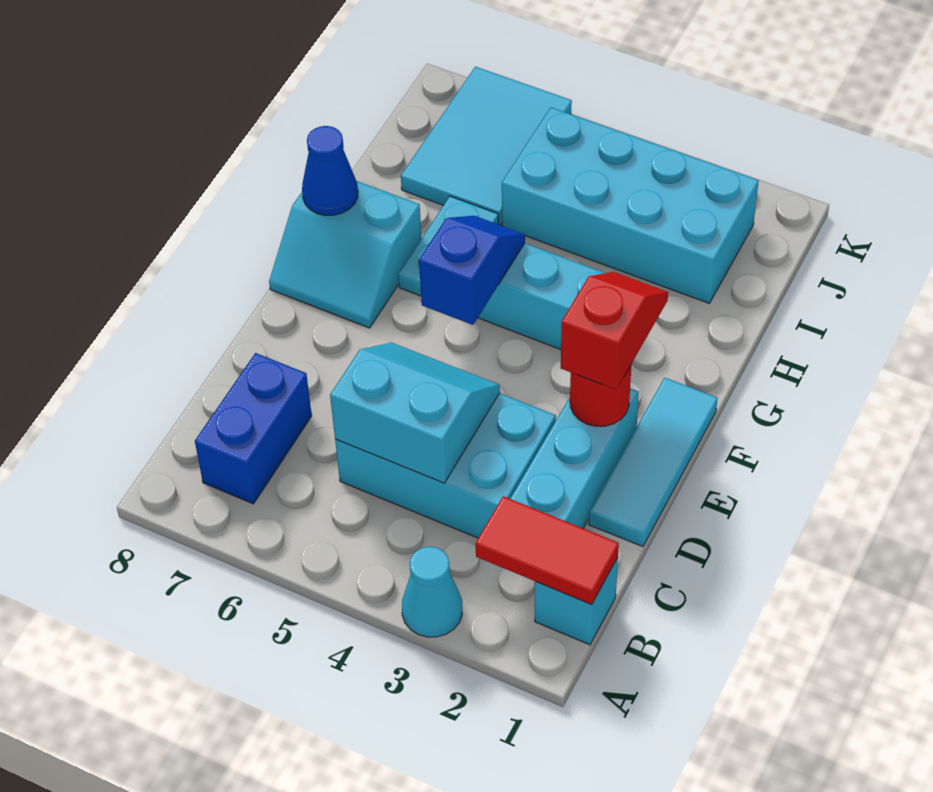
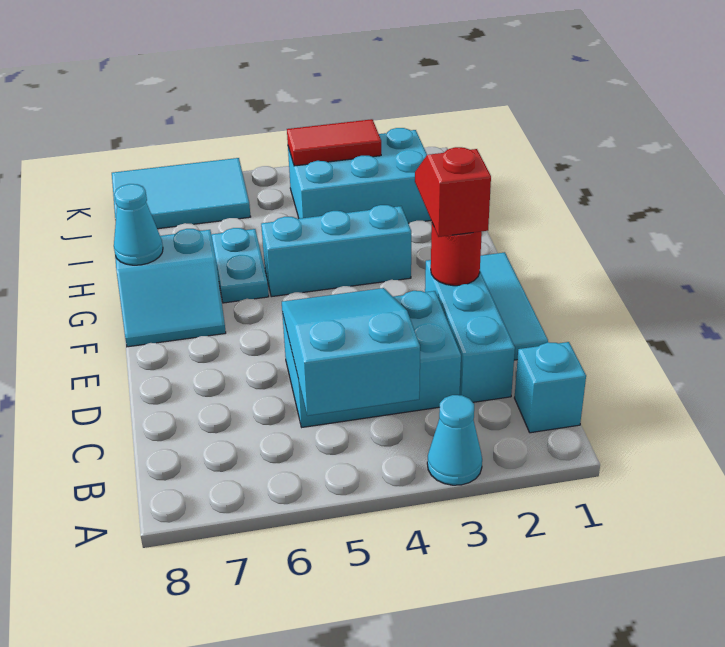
red tile B1:B2 level 2 -> red tile J3:J4 level 2
blue brick B7:C7 level 1 -> none
cyan slope C4:D5 level 2 top C -> cyan slope B4:D5 level 2 top B
blue slope F5:G5 level 2 top F -> none
blue cone G8 level 2 -> cyan cone G8 level 2
cyan brick I2:J5 level 1 -> cyan brick I2:J4 level 1
cyan tile I6:K7 level 1 -> cyan tile J6:K8 level 1

